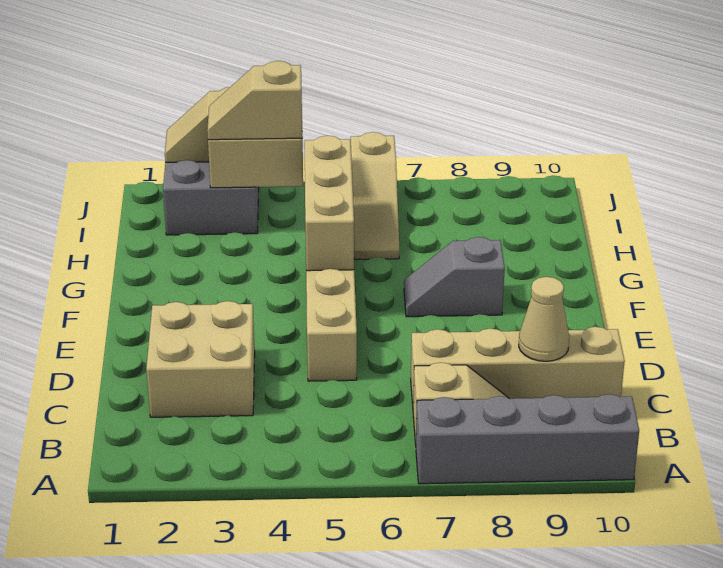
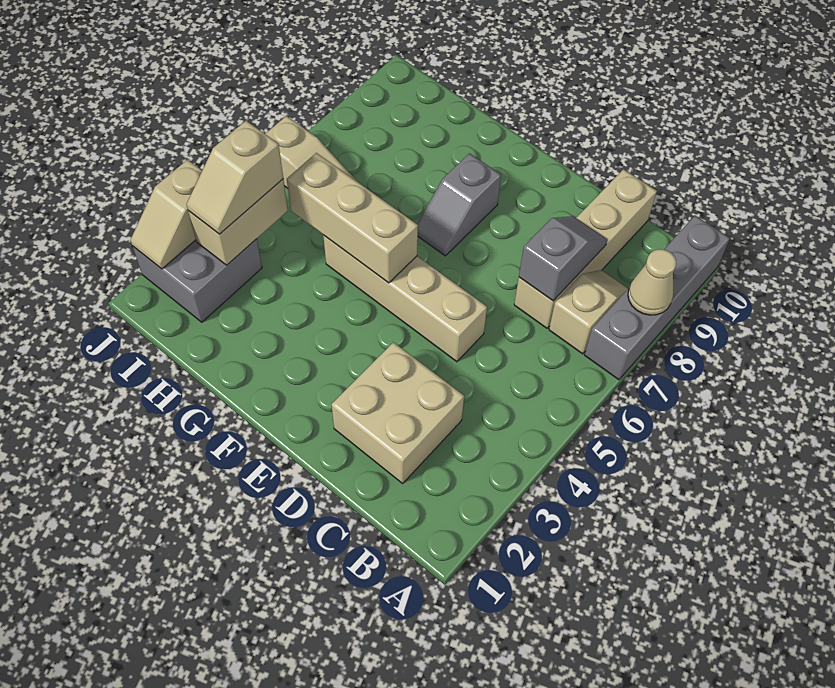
none -> grey slope C7:C8 level 2 top 7
tan cone C9 level 2 -> tan cone A8 level 2

